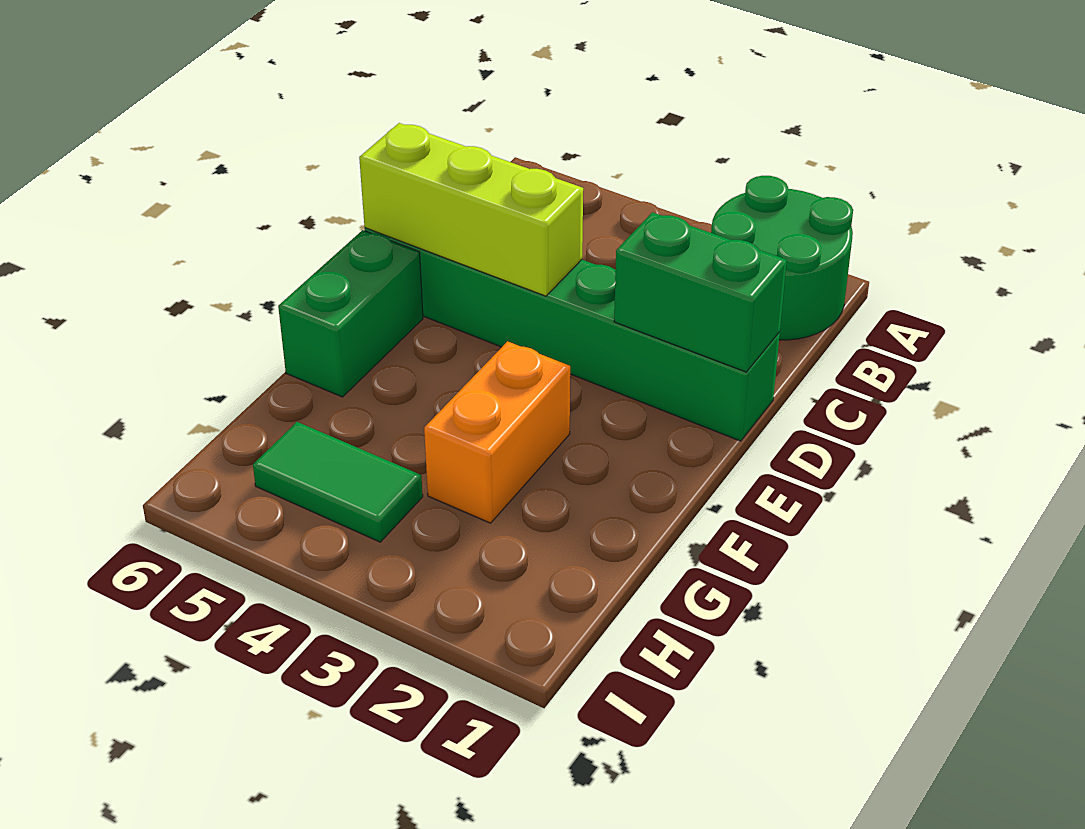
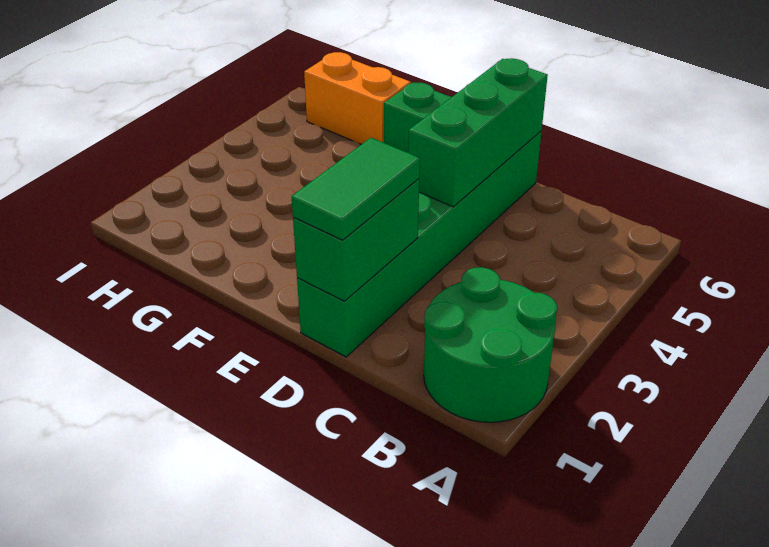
lime brick D4:D6 level 2 -> green brick D4:D6 level 2
orange brick F3:G3 level 1 -> orange brick G6:H6 level 1
green tile H4:H5 level 1 -> green tile D1:D2 level 3

